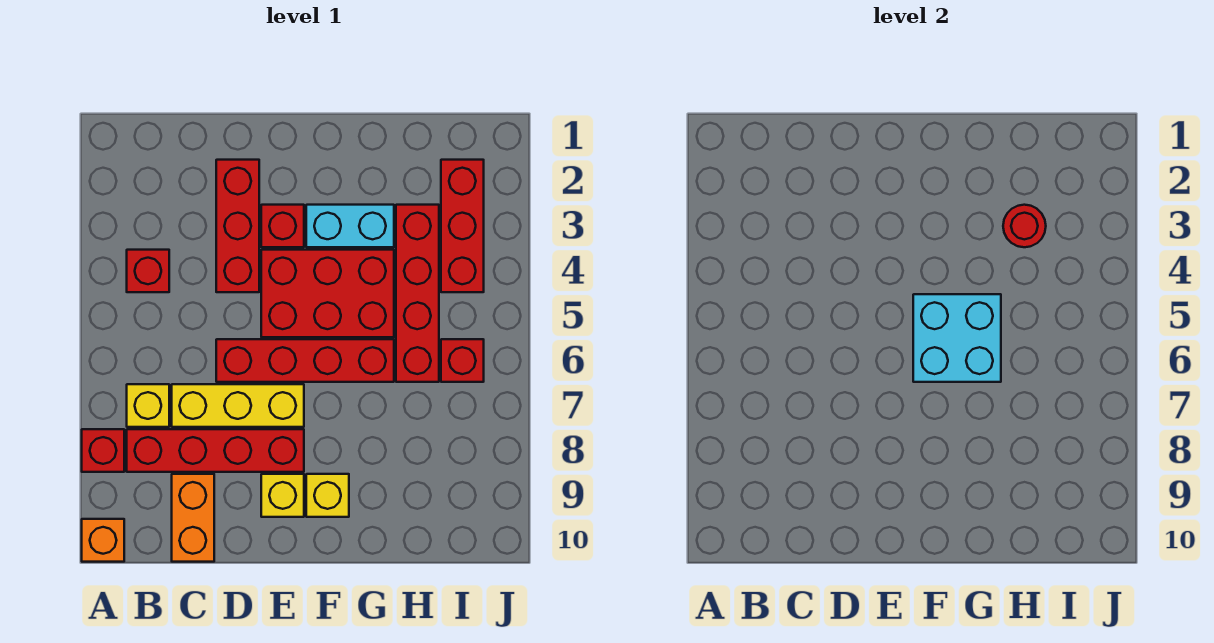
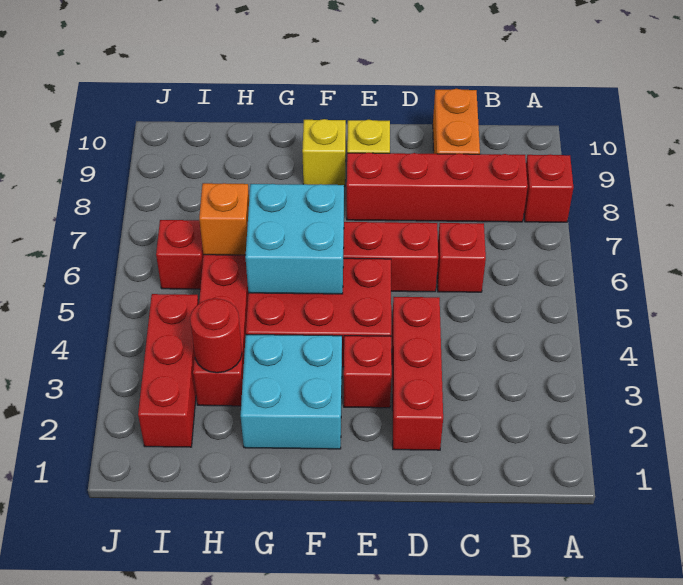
orange brick A10 level 1 -> orange brick H6 level 2
red brick B4 level 1 -> red brick C6 level 1
yellow brick B7 level 1 -> none
yellow brick C7:E7 level 1 -> none
cyan brick F3:G3 level 1 -> cyan brick F2:G3 level 1

